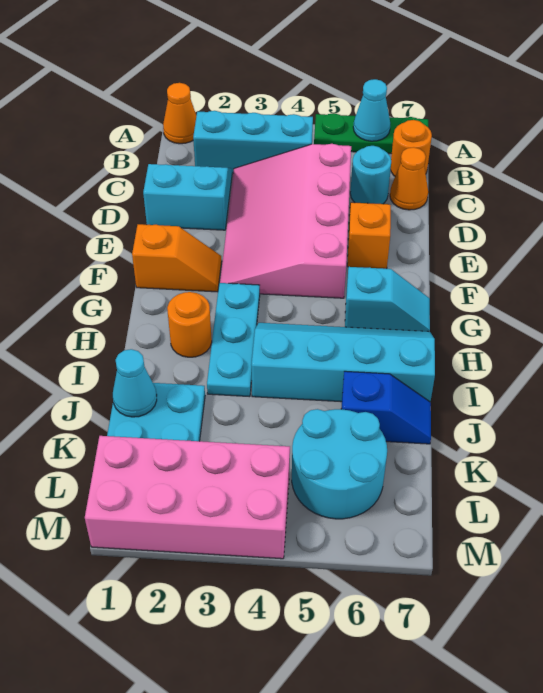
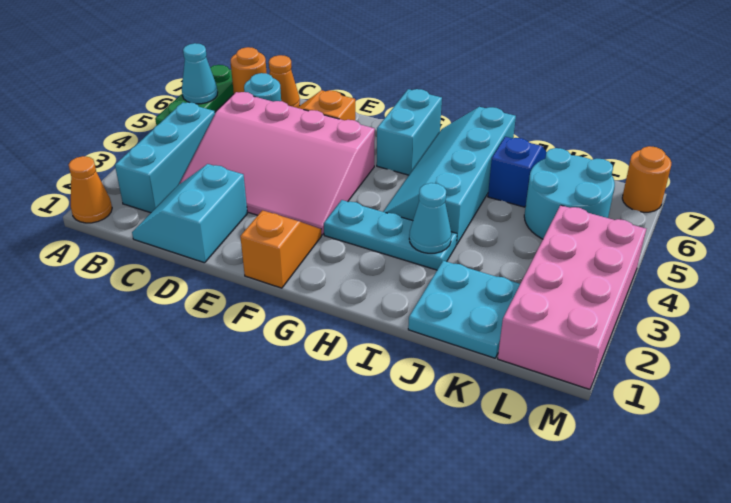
cyan slope G6:G7 level 1 top 6 -> cyan brick G6:G7 level 1
orange round brick H2 level 1 -> orange round brick M7 level 1
cyan cone J1 level 2 -> cyan cone I3 level 2

